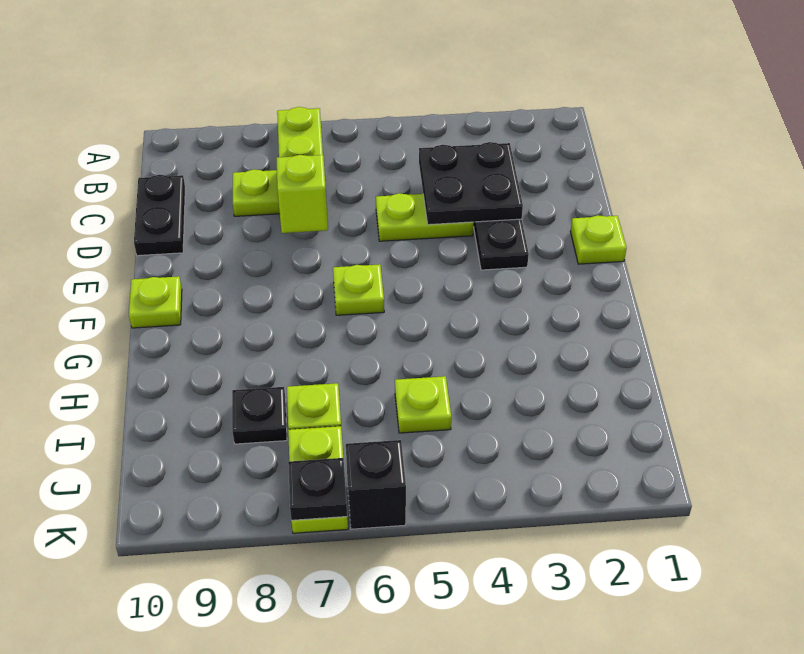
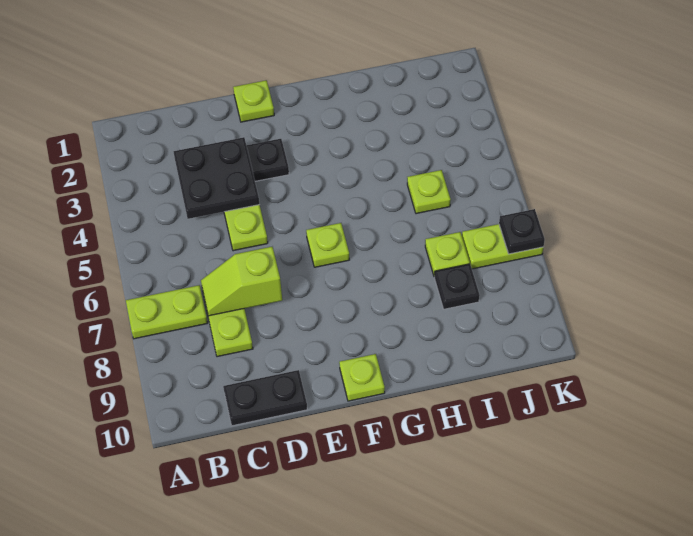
black brick K6 level 1 -> none

